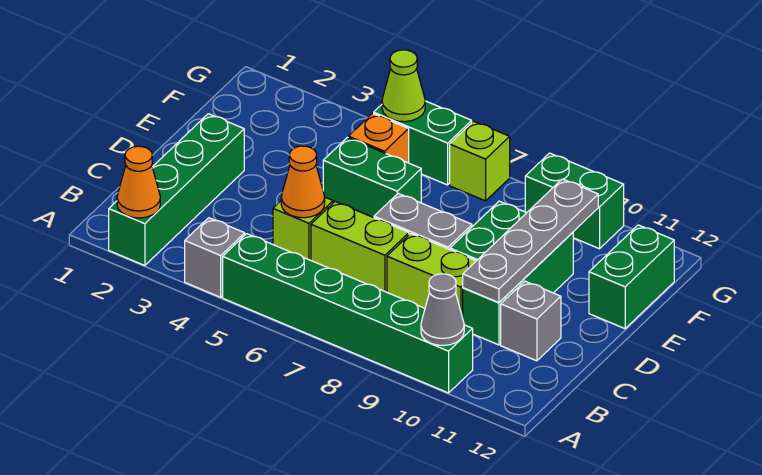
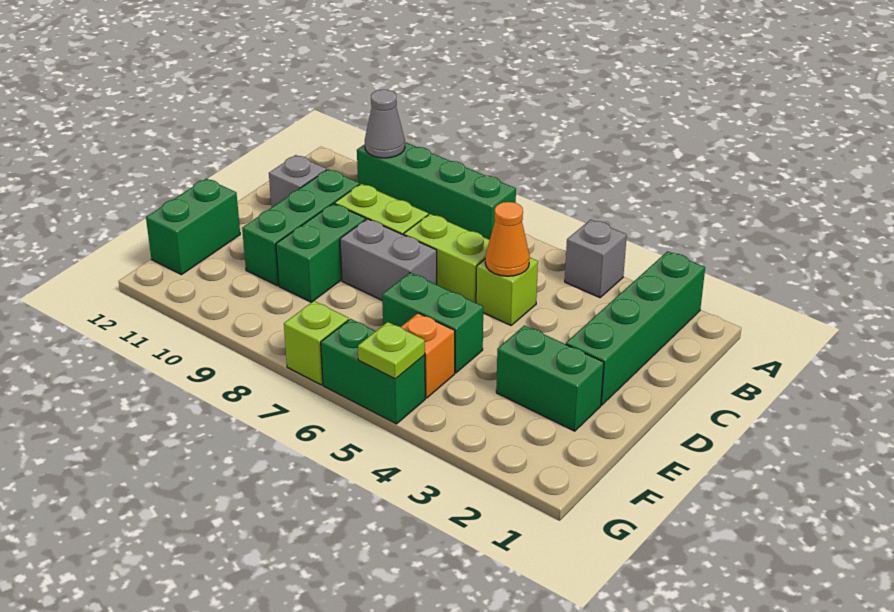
orange cone A2 level 2 -> none
green brick A5:A10 level 1 -> green brick A7:A10 level 1
grey plate C10:F10 level 2 -> none
lime cone G5 level 2 -> lime plate G5 level 2
green brick G9:G10 level 1 -> green brick E2:E3 level 1

